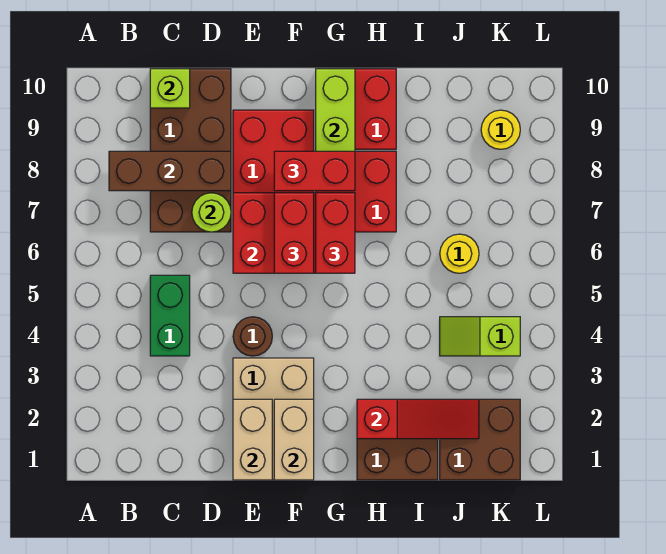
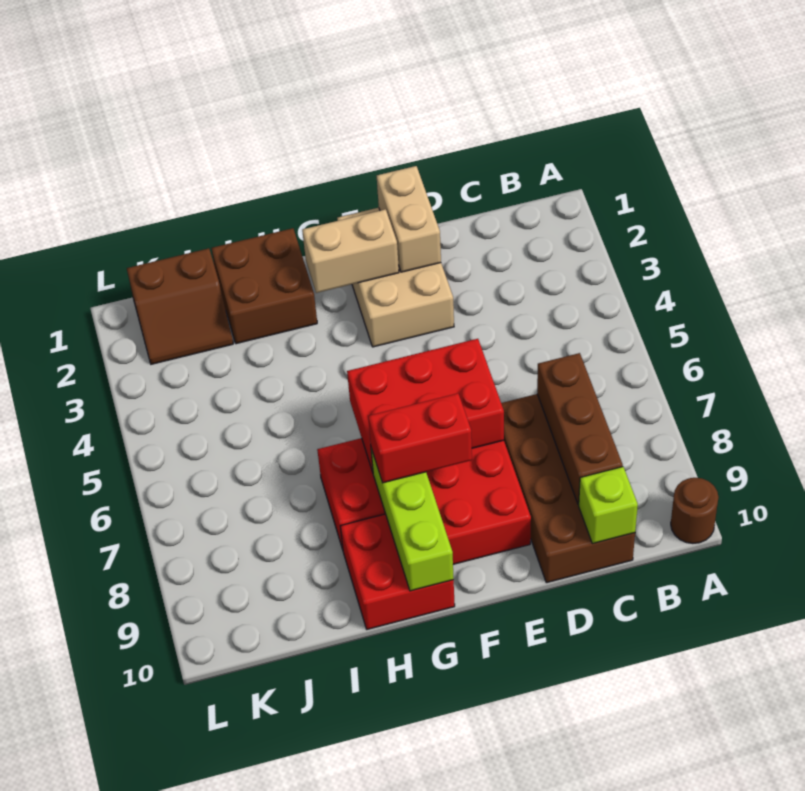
brown brick B8:D8 level 2 -> brown brick C7:C9 level 2
green brick C4:C5 level 1 -> none
lime round brick D7 level 2 -> none
brown round brick E4 level 1 -> brown round brick A10 level 1
tan brick F1:F2 level 2 -> tan brick F2:G2 level 2
red brick F6:F7 level 3 -> none
red brick G6:G7 level 3 -> none
red slope H2:J2 level 2 top H -> none
brown brick J1:K2 level 1 -> brown slope J1:K2 level 1 top 1
lime slope J4:K4 level 1 top K -> none
yellow round brick J6 level 1 -> none
yellow round brick K9 level 1 -> none

